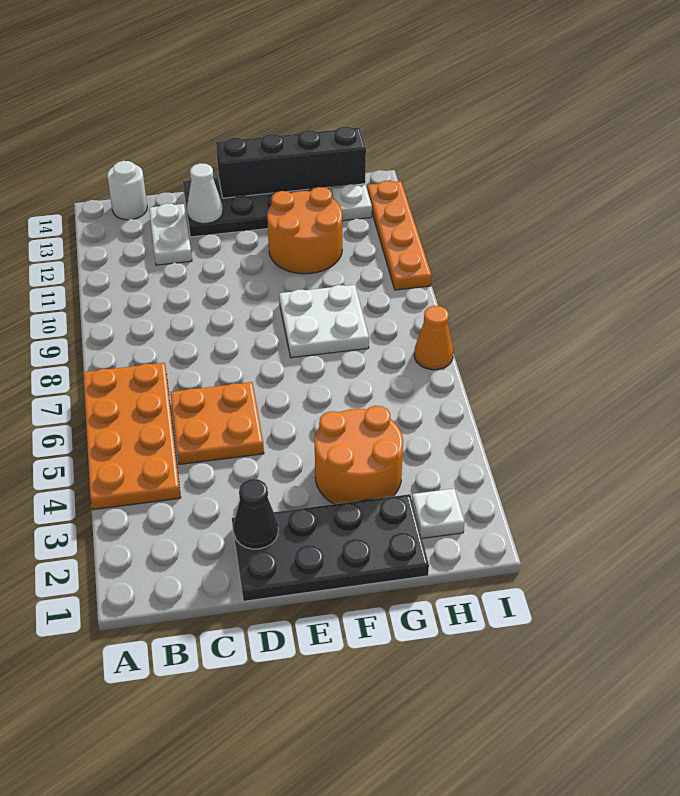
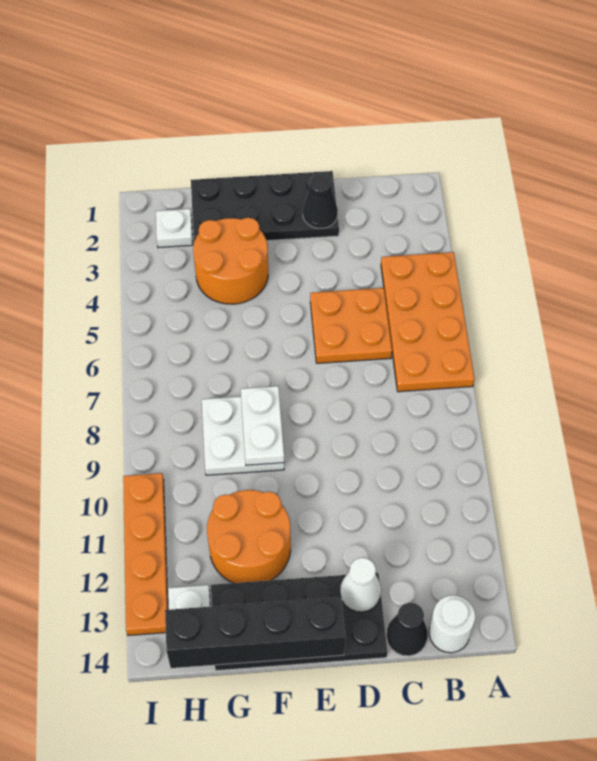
white plate C12:C13 level 1 -> white plate F8:F9 level 2
none -> black cone C14 level 1
orange cone I7 level 1 -> none

